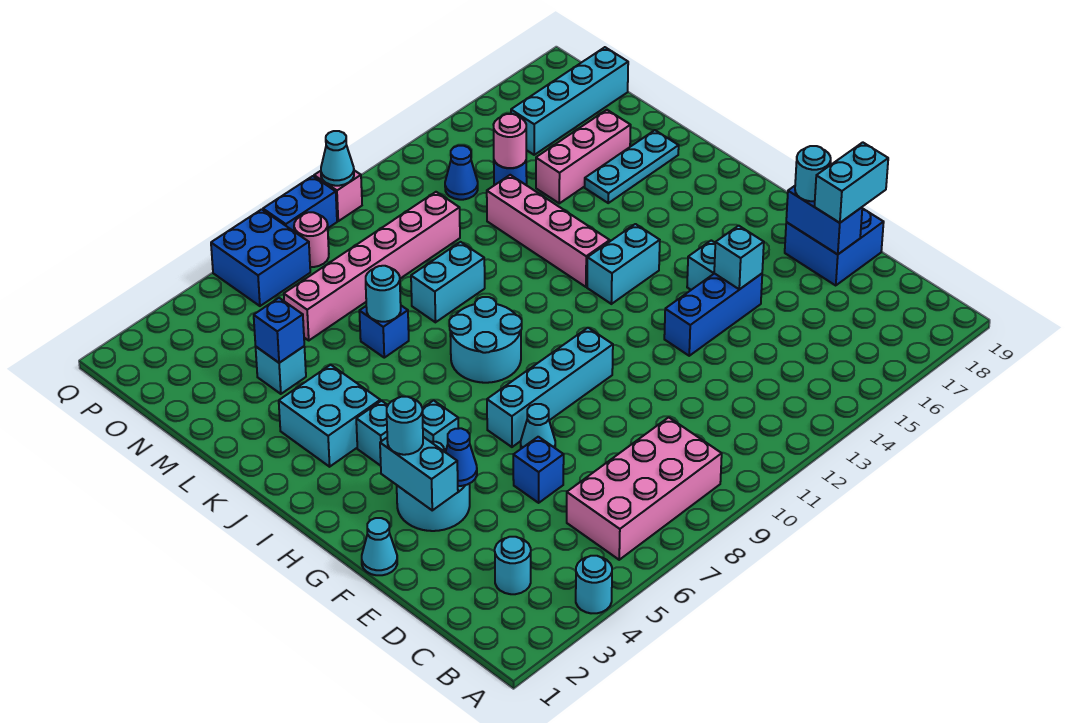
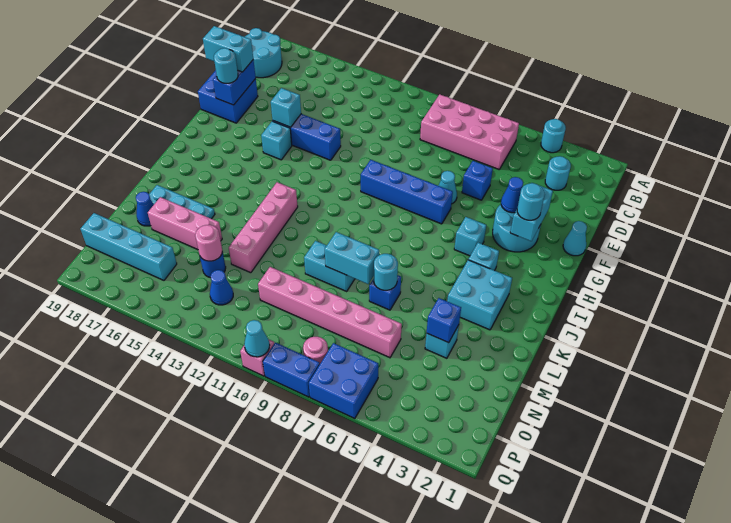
cyan brick G7:G10 level 1 -> blue brick G7:G10 level 1
cyan round brick I8:J9 level 1 -> cyan round brick B18:C19 level 1
cyan brick I13:I14 level 1 -> cyan brick L8:L9 level 2
none -> blue cone M18 level 1

